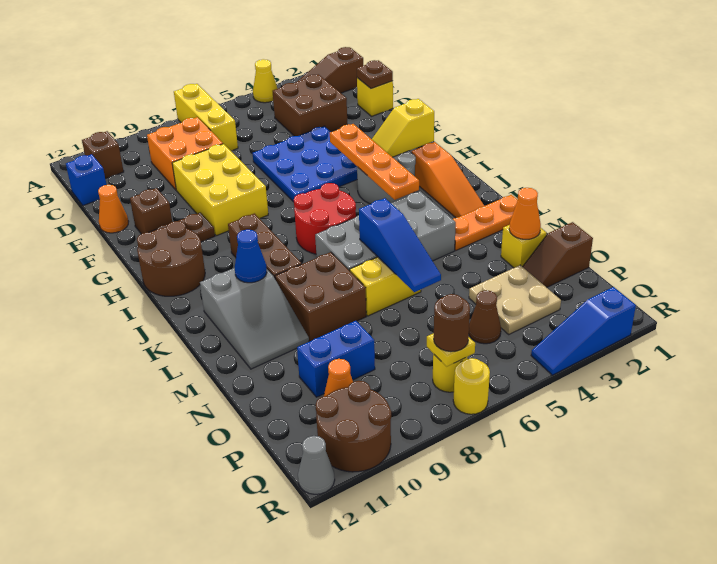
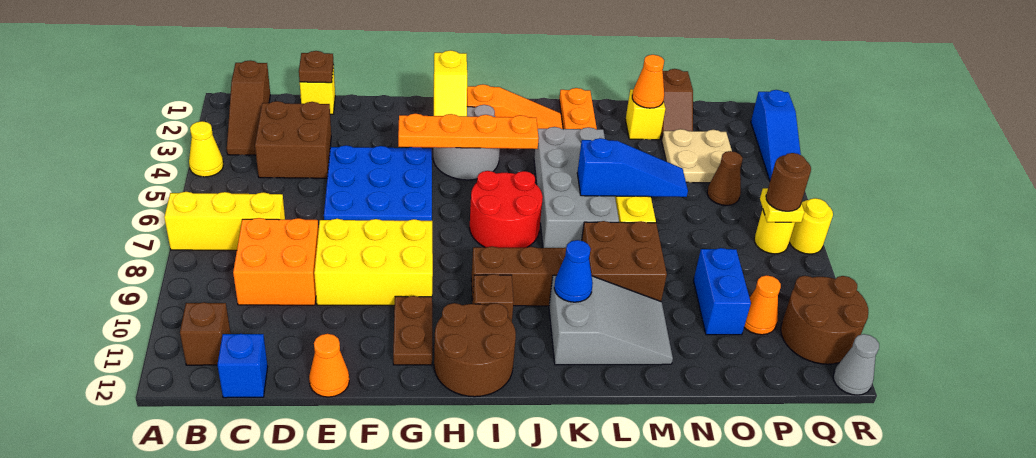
brown brick F11 level 1 -> brown brick I10 level 1

